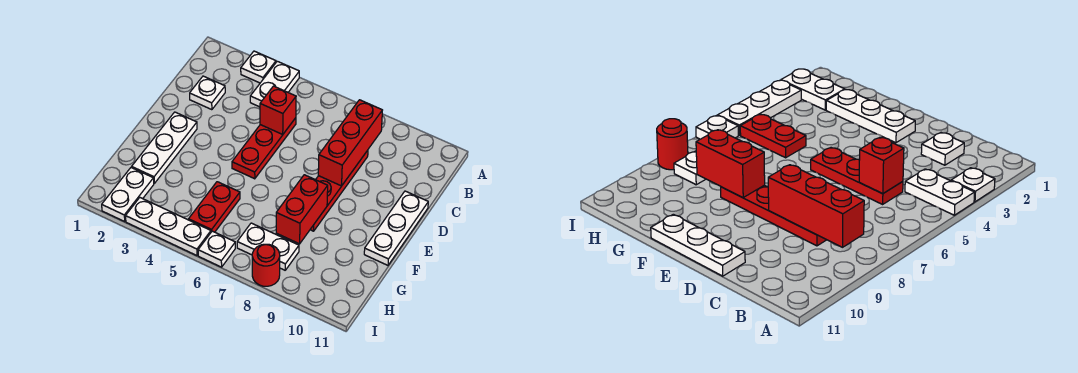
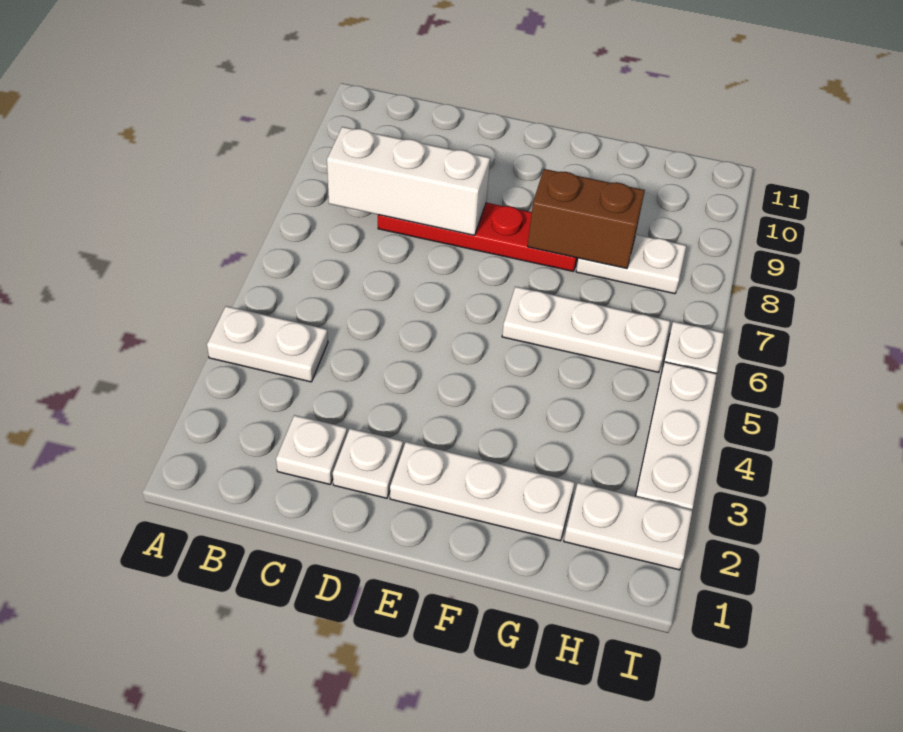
white plate A3 level 1 -> white plate D2 level 1
red brick B8:D8 level 2 -> white brick B8:D8 level 2
red plate C5:E5 level 1 -> none
red brick C5 level 2 -> none
white plate D11:F11 level 1 -> white plate F6:H6 level 1
red brick F8:G8 level 2 -> brown brick F8:G8 level 2
red plate G5:H5 level 1 -> none
white plate H7:H8 level 1 -> white plate G8:H8 level 1
red round brick I8 level 1 -> none

